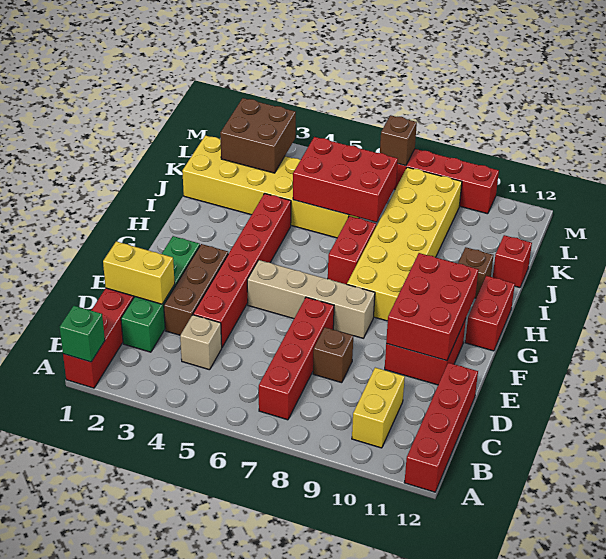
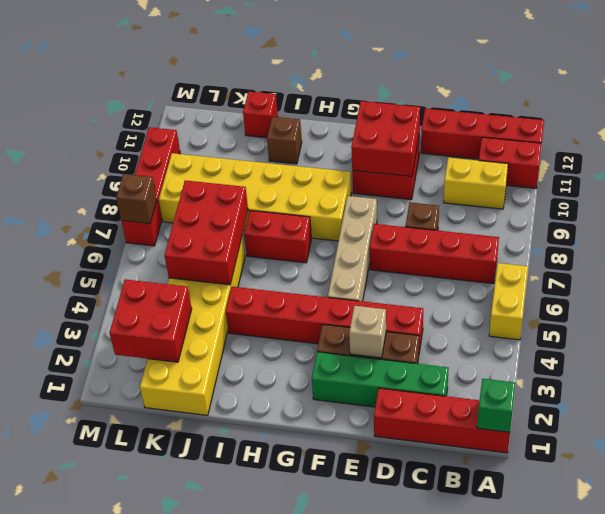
tan brick C4 level 1 -> tan brick E3 level 2
yellow brick D1:D2 level 2 -> yellow brick A5:A6 level 1
red brick E10:G11 level 2 -> red brick E10:F11 level 2
red brick G12:H12 level 1 -> red brick A11:B11 level 1
brown brick K2:L3 level 2 -> red brick K2:L3 level 2

